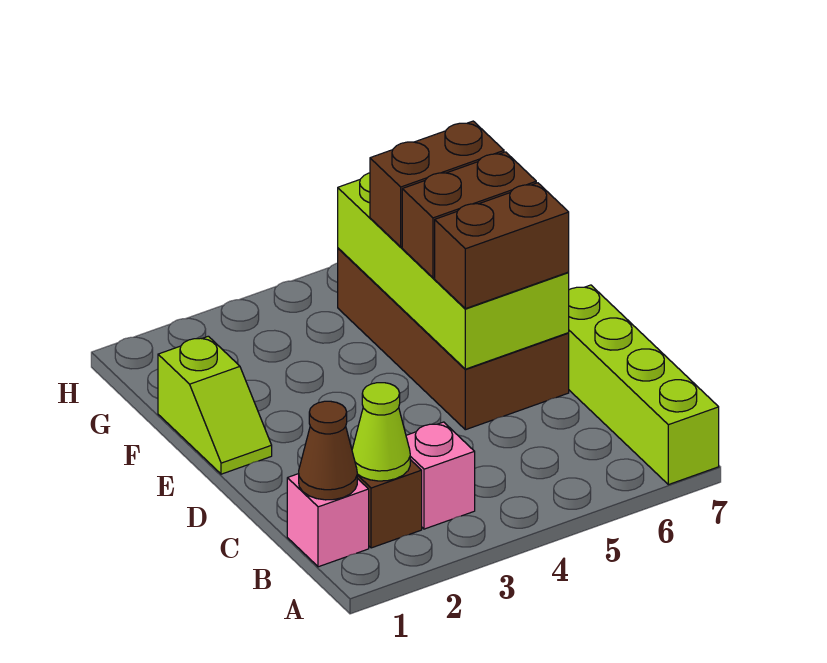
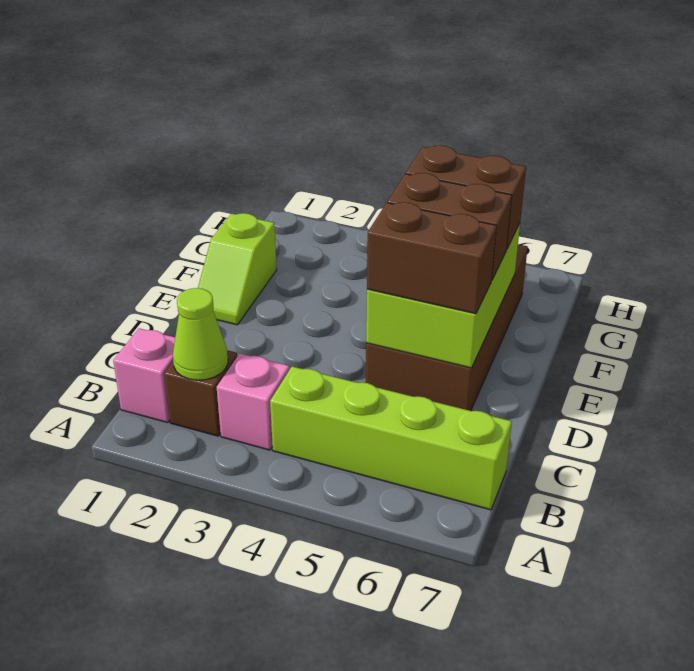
lime brick A7:D7 level 1 -> lime brick B4:B7 level 1
brown cone B1 level 2 -> none
lime brick D5:G6 level 2 -> lime brick D5:F6 level 2

